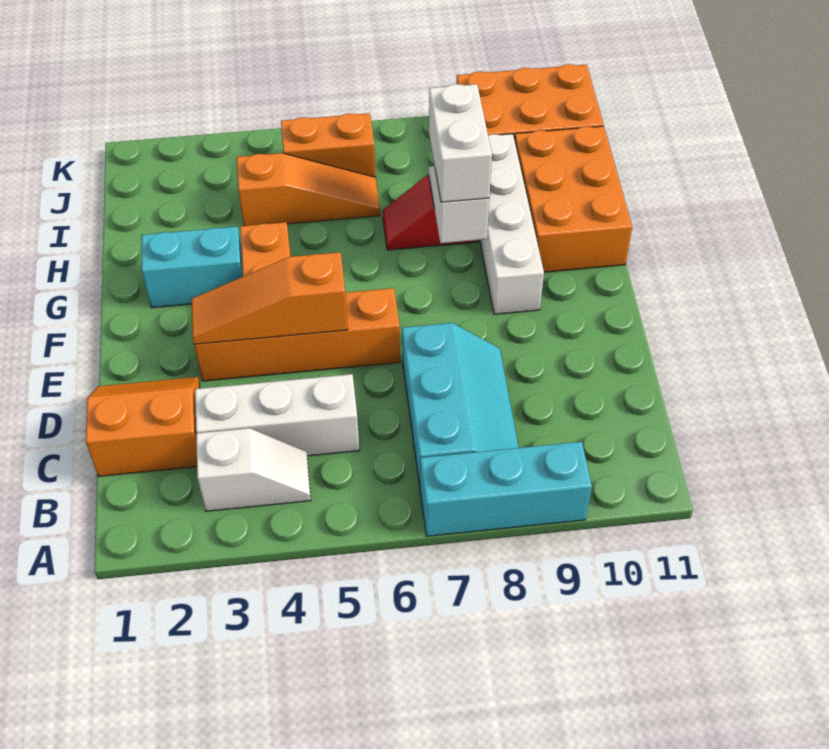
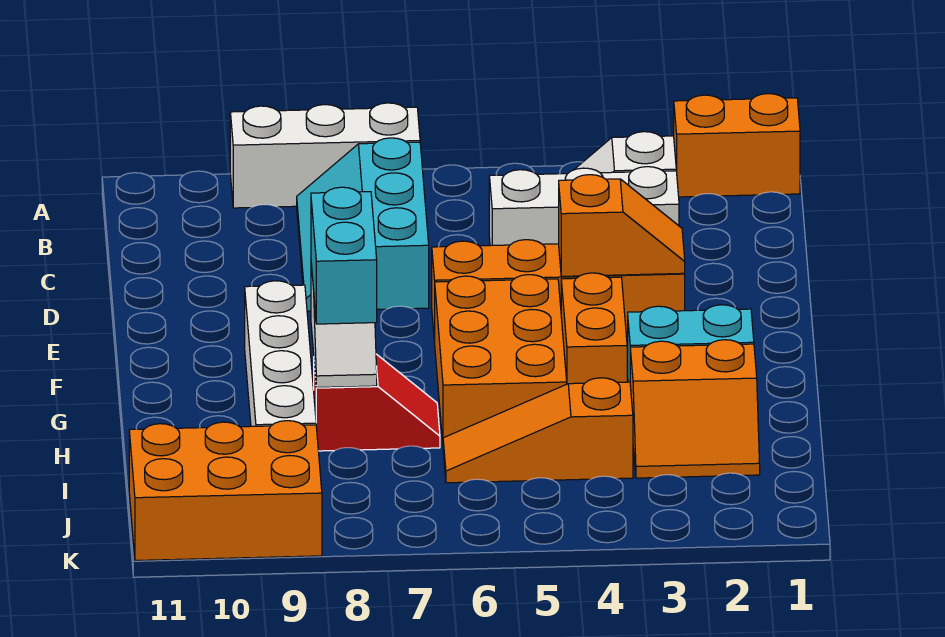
cyan brick A7:A9 level 1 -> white brick A7:A9 level 1
orange slope C1:D2 level 1 top C -> orange slope H2:I3 level 1 top H
orange slope E3:E5 level 2 top 5 -> orange slope E3:E4 level 2 top 4
white brick G8:H8 level 3 -> cyan brick G8:H8 level 3
orange brick G10:I11 level 1 -> orange brick F5:H6 level 1
orange brick J5:J6 level 1 -> orange brick A1:A2 level 1

